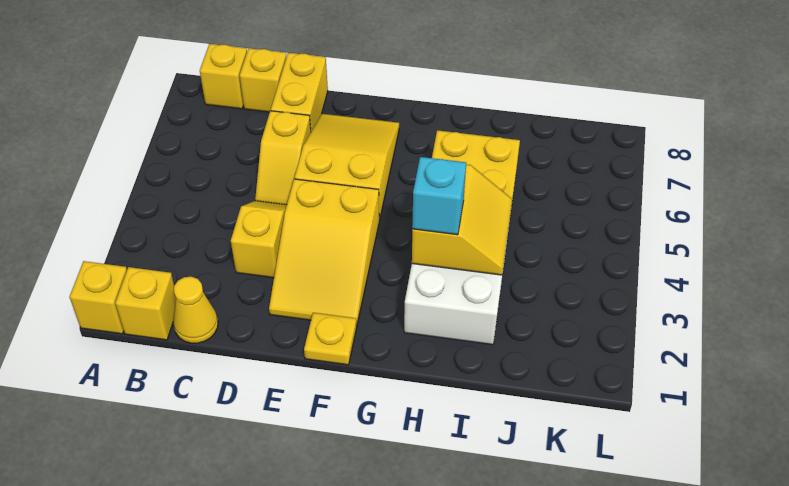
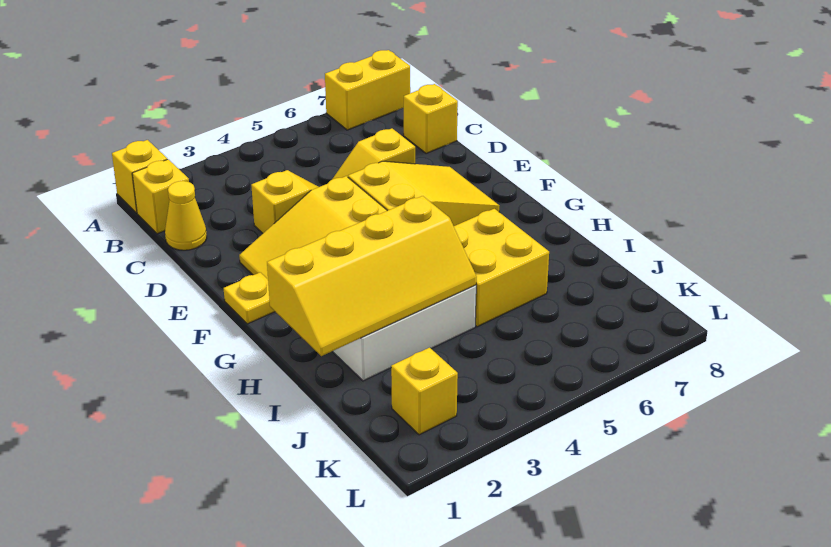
yellow brick B8 level 1 -> yellow brick K2 level 1
yellow brick D7:D8 level 1 -> yellow brick A7:A8 level 1
yellow slope H3:I4 level 2 top H -> yellow slope H1:I4 level 2 top H
cyan brick H3 level 3 -> none

